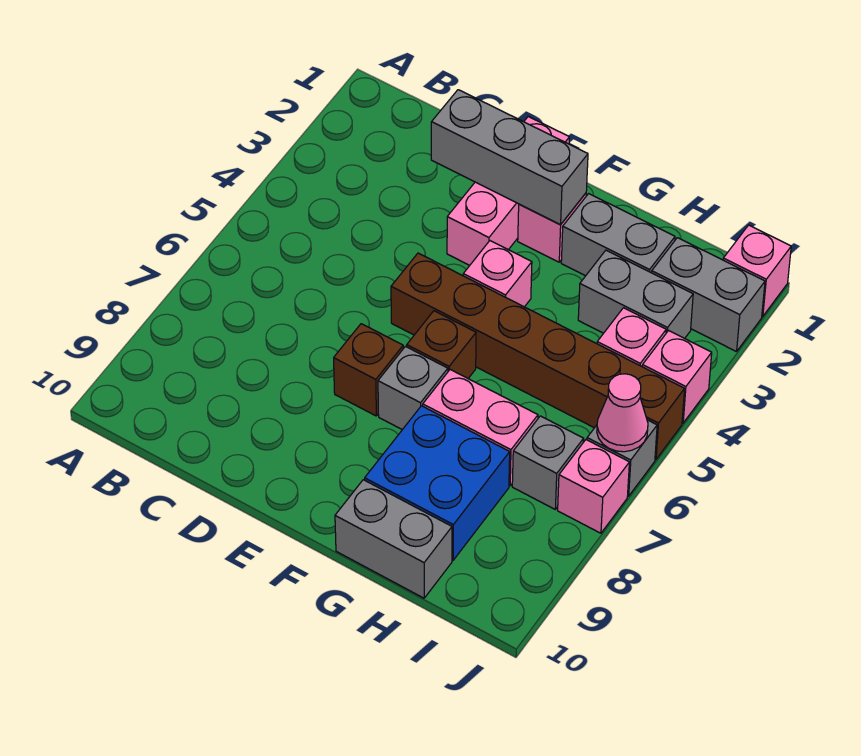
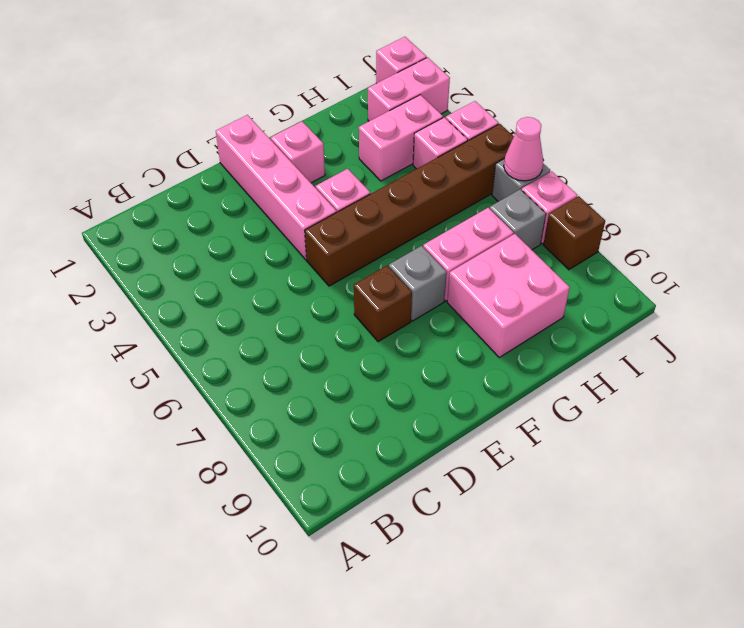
grey brick D2:F2 level 2 -> none
pink brick E1:E3 level 1 -> pink brick E1:E4 level 1
brown brick F6 level 1 -> brown brick J8 level 1
grey brick G2:H2 level 1 -> none
blue brick G8:H9 level 1 -> pink brick G8:H9 level 1
grey brick G10:H10 level 1 -> none
grey brick H3:I3 level 1 -> pink brick H3:I3 level 1
grey brick I2:J2 level 1 -> pink brick I2:J2 level 1

